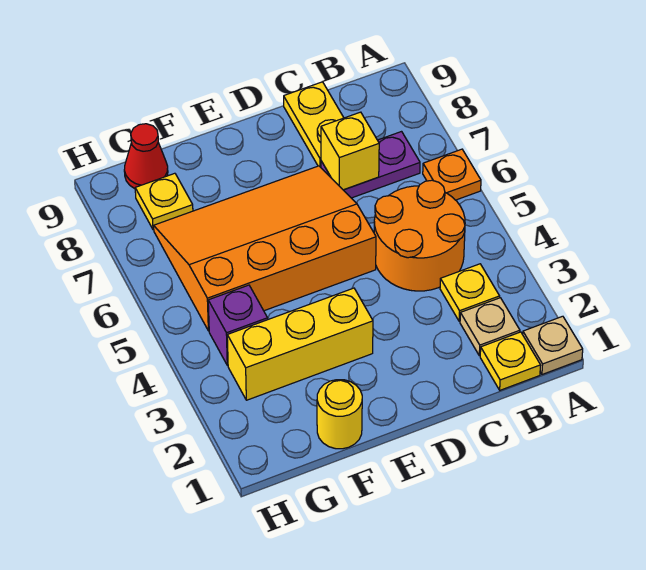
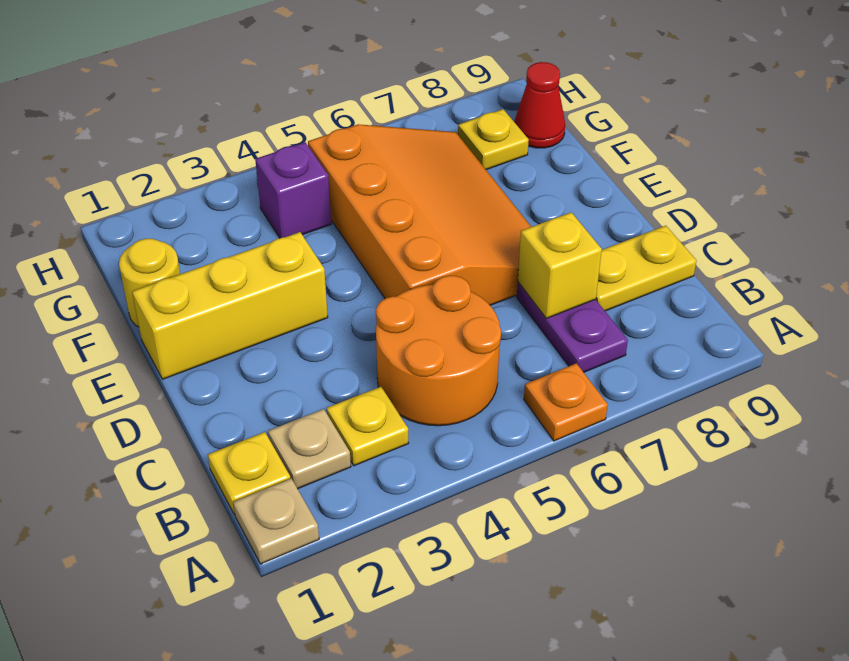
yellow brick E3:G3 level 1 -> yellow brick E1:E3 level 1

